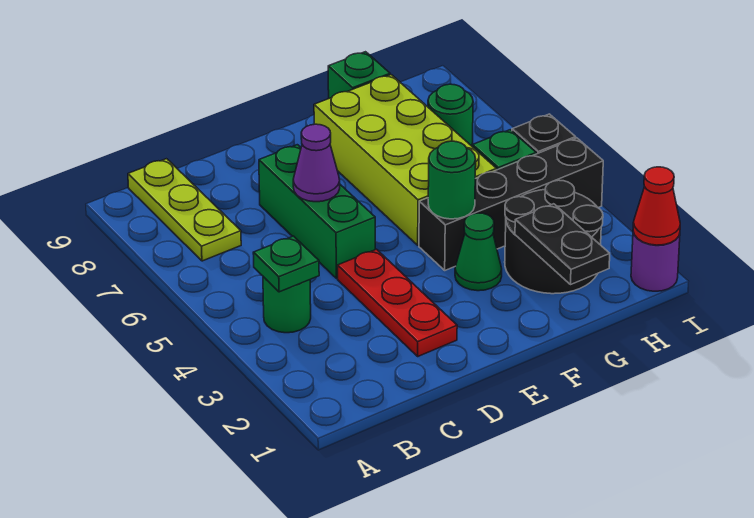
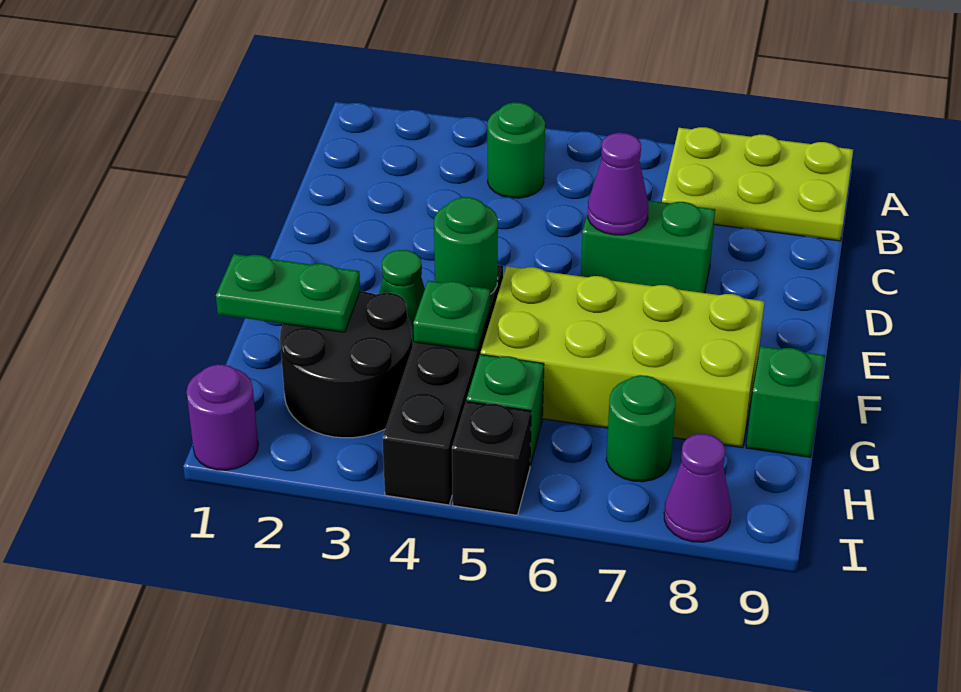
green plate B4 level 2 -> green plate G4 level 2
lime plate B7:B9 level 1 -> lime plate A7:B9 level 1
red plate D2:D4 level 1 -> none
green brick D5:D7 level 1 -> green brick D6:D7 level 1
black plate G1:G2 level 2 -> green plate G1:G2 level 2
red cone I1 level 2 -> none
none -> purple cone I8 level 1

